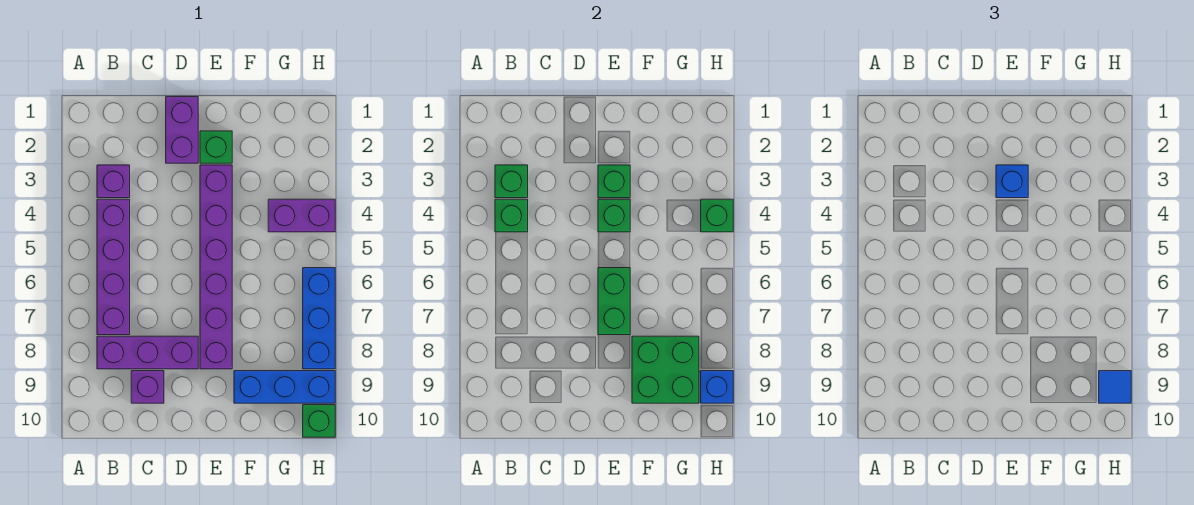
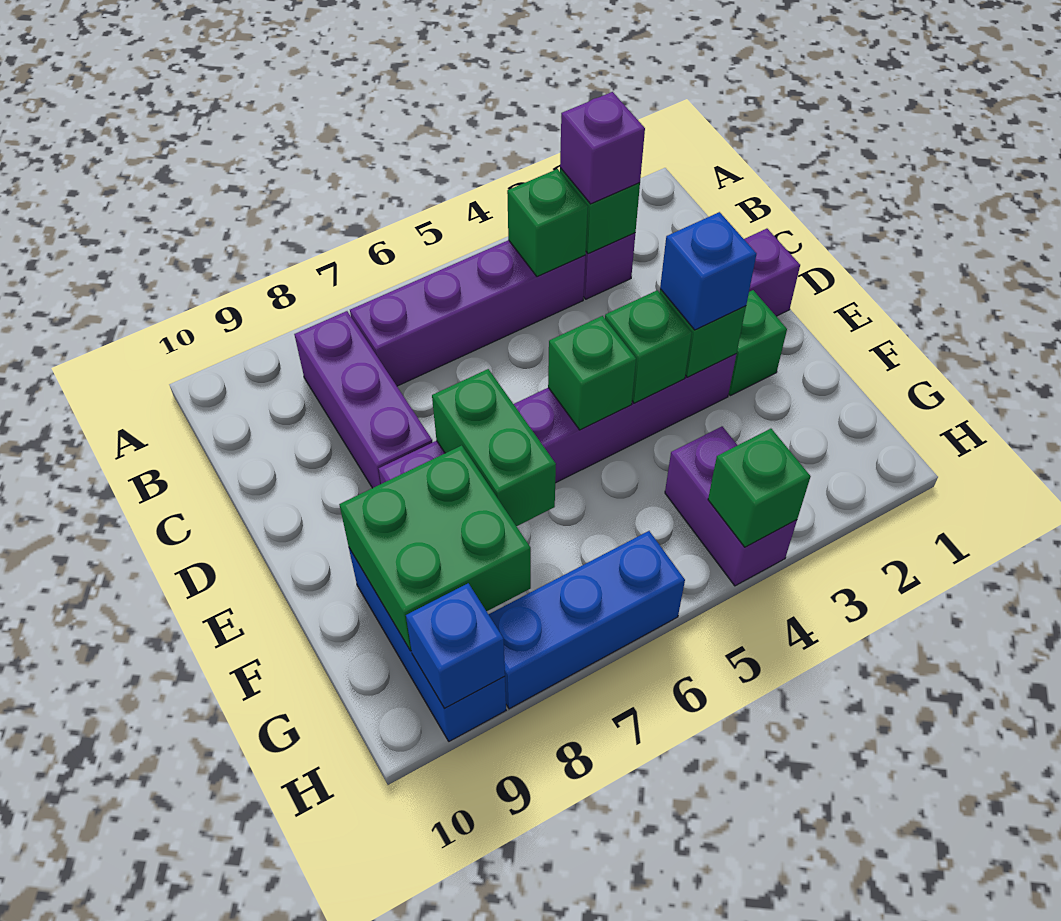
purple brick C9 level 1 -> purple brick B3 level 3
green brick E6:E7 level 2 -> green brick E7:F7 level 2
blue tile H9 level 3 -> none
green brick H10 level 1 -> green brick E5 level 2

